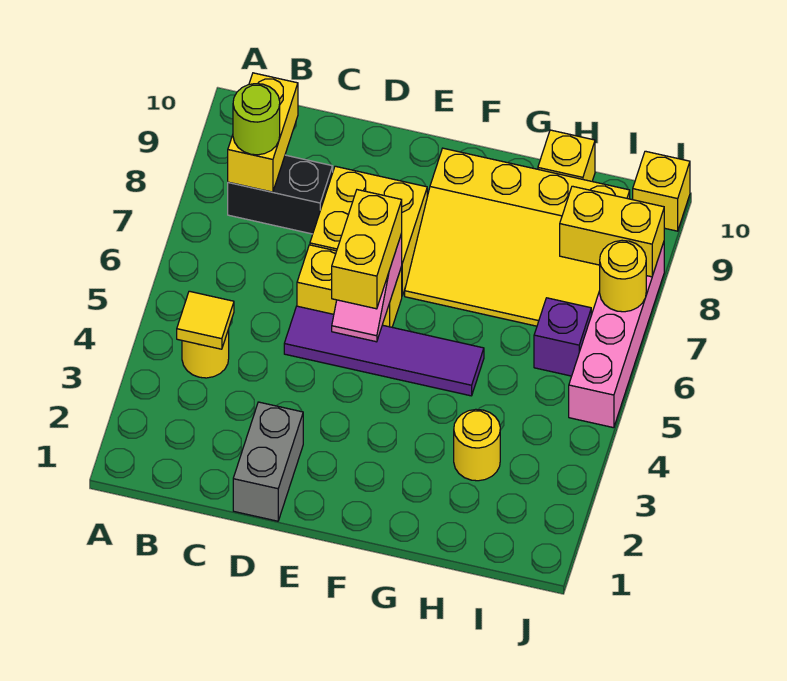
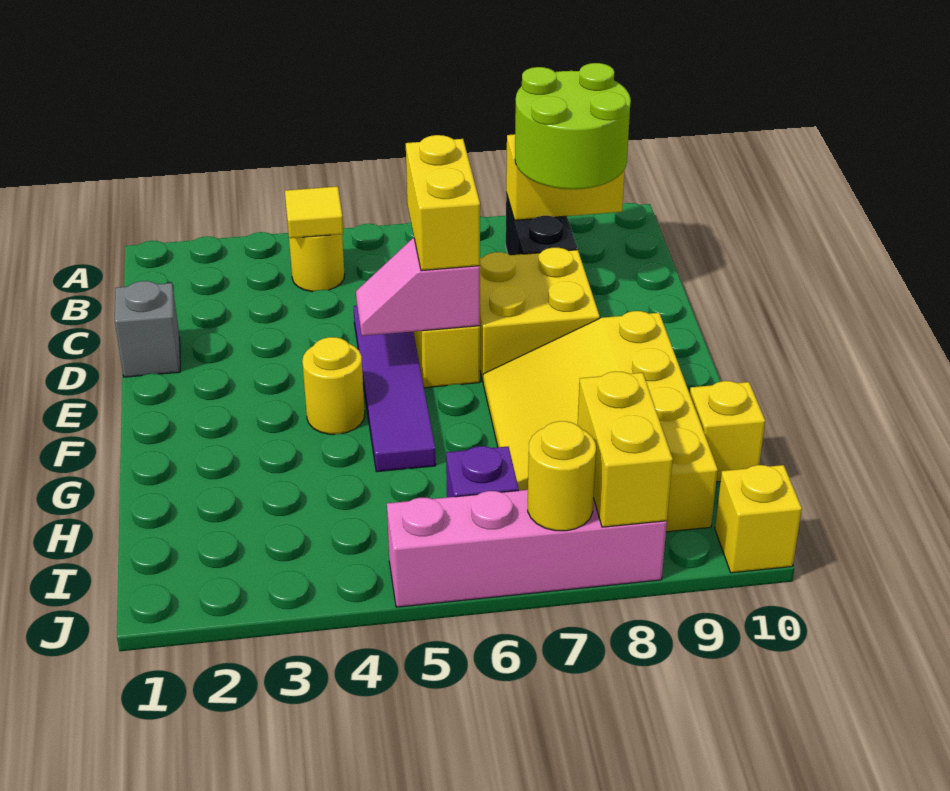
lime round brick B8 level 3 -> lime round brick B8:C9 level 3
grey brick D1:D2 level 1 -> grey brick D1 level 1
yellow brick E5:E6 level 3 -> yellow brick D6:E6 level 3
yellow round brick H3 level 1 -> yellow round brick F4 level 1

